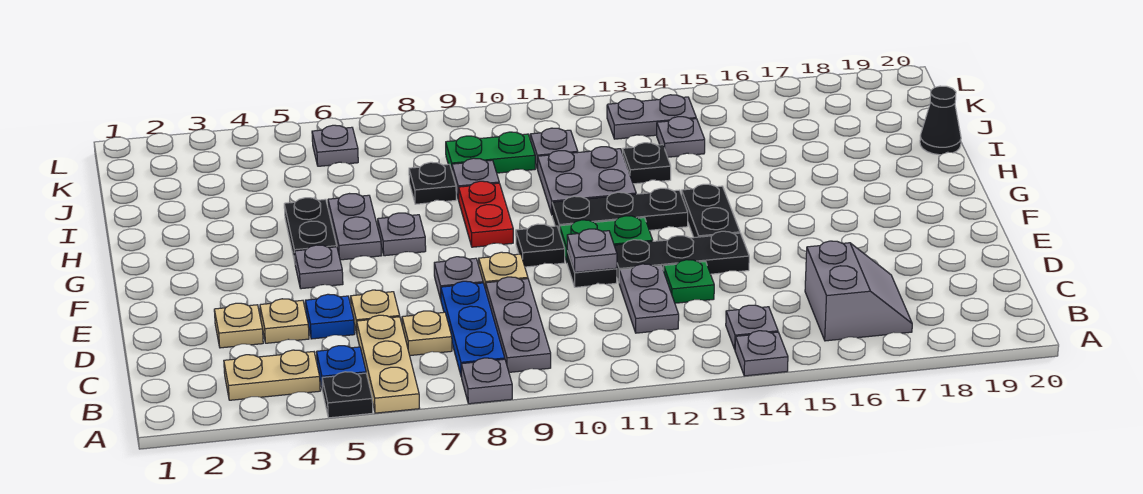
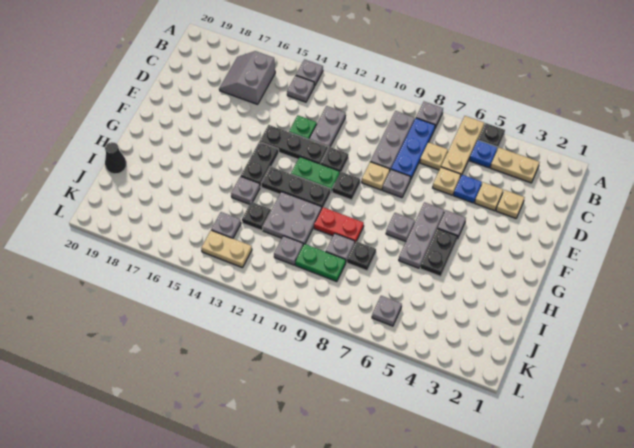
grey plate E11 level 2 -> grey plate H14 level 1
grey plate G6:H6 level 1 -> grey plate F6:H6 level 1
red plate G9:H9 level 1 -> red plate H9:H10 level 1
grey plate K13:K14 level 1 -> tan plate K13:K14 level 1

